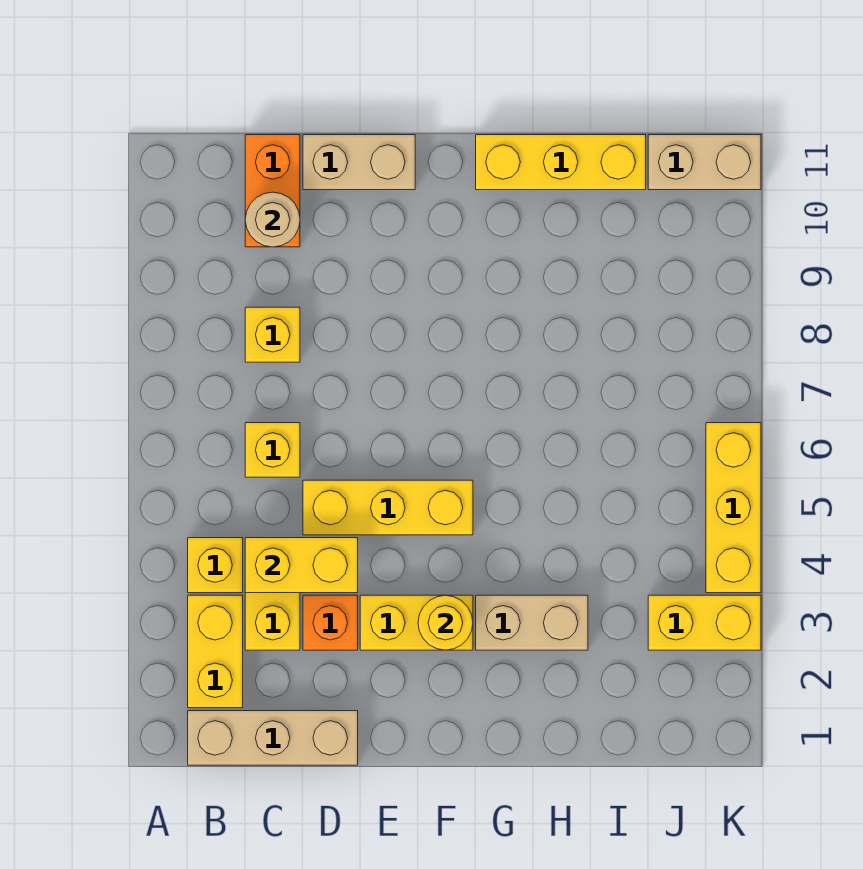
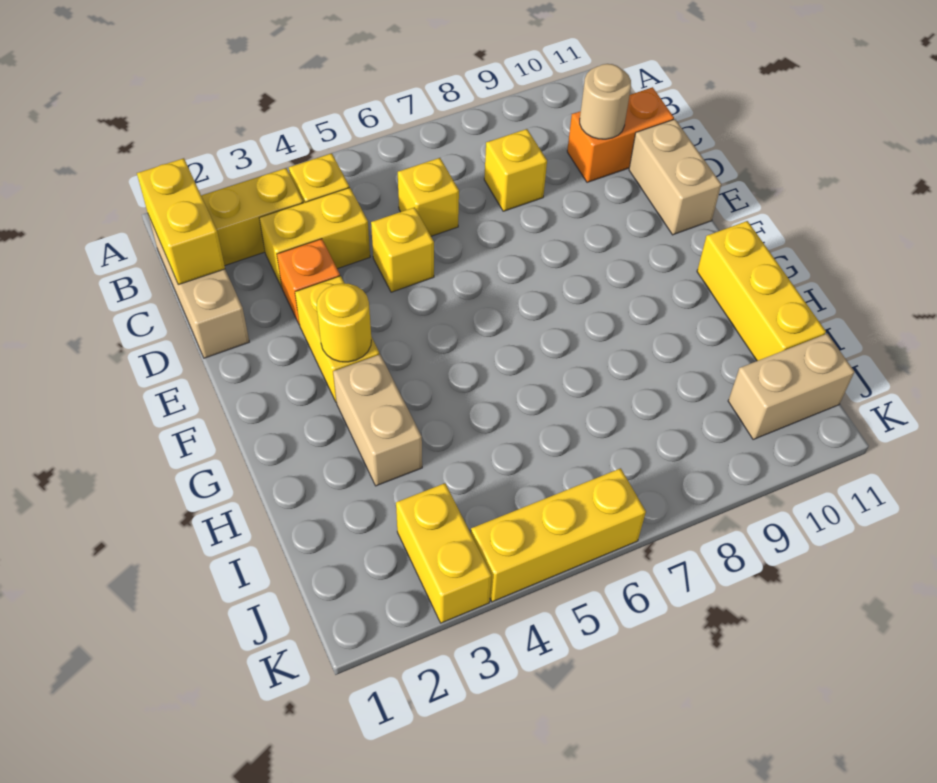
yellow brick C4:D4 level 2 -> yellow brick B1:C1 level 2
yellow brick D5:F5 level 1 -> yellow brick D5 level 1
tan brick J11:K11 level 1 -> tan brick J10:J11 level 1

